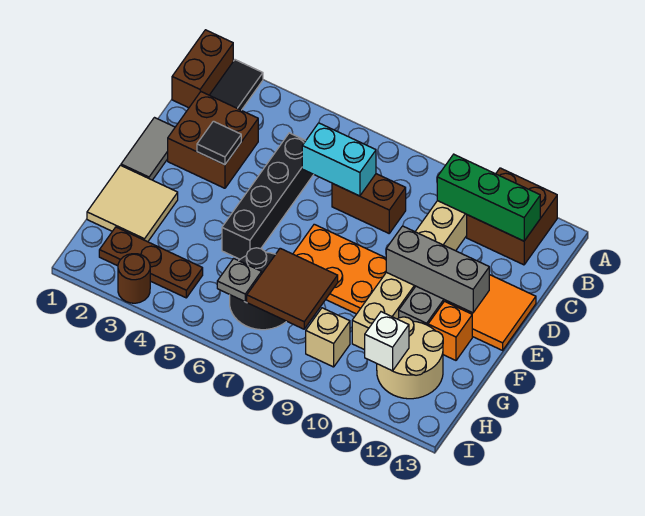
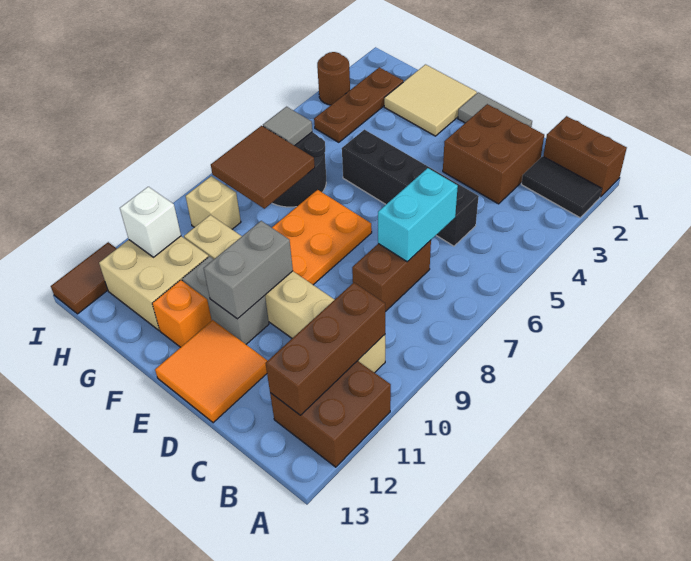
green brick B10:B12 level 2 -> brown brick B10:B12 level 2
black tile D3 level 2 -> none
grey brick E10:E12 level 2 -> grey brick E10:E11 level 2
tan round brick G11:H12 level 1 -> tan brick G11:H12 level 1
grey plate H6 level 2 -> grey tile H6 level 2
none -> brown tile I12:I13 level 1

